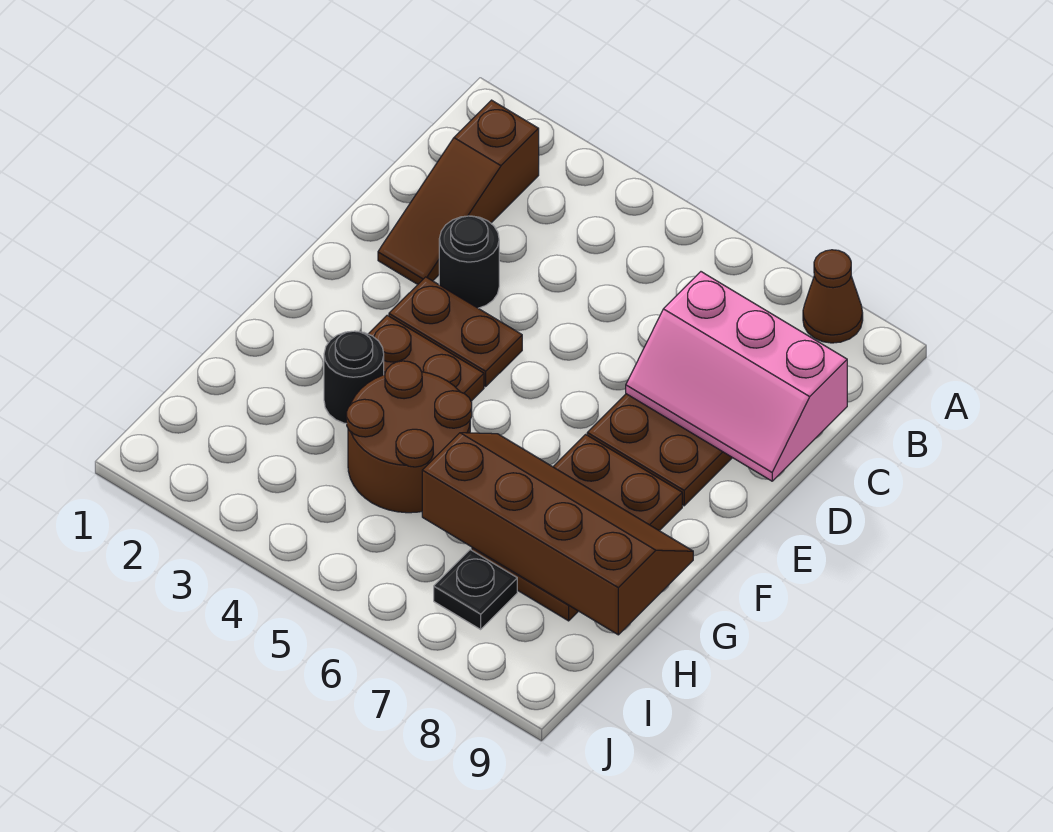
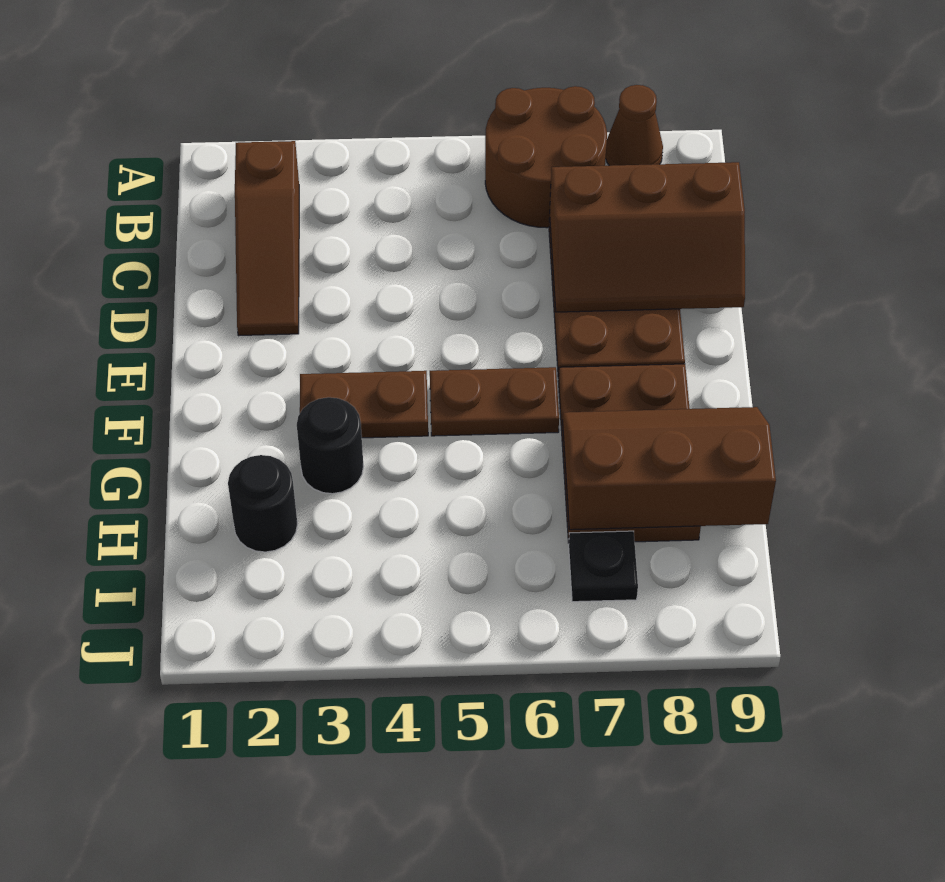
pink slope C7:D9 level 2 top C -> brown slope C7:D9 level 2 top C
black round brick D3 level 1 -> black round brick H2 level 1
brown plate E3:E4 level 1 -> brown plate F5:F6 level 1
brown round brick G4:H5 level 1 -> brown round brick A6:B7 level 1
brown slope G6:H9 level 2 top H -> brown slope G7:H9 level 2 top H

